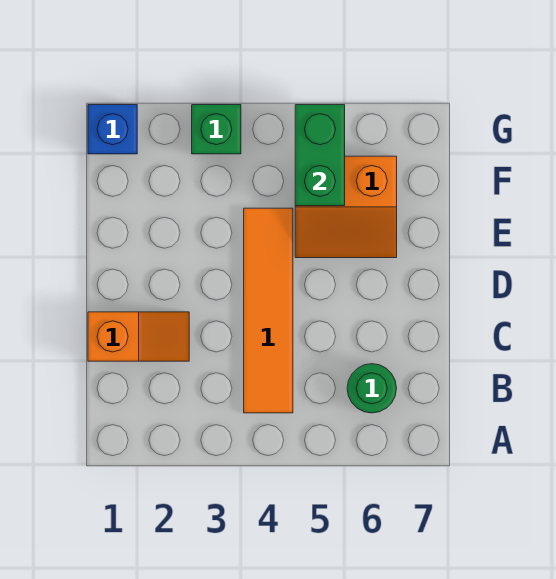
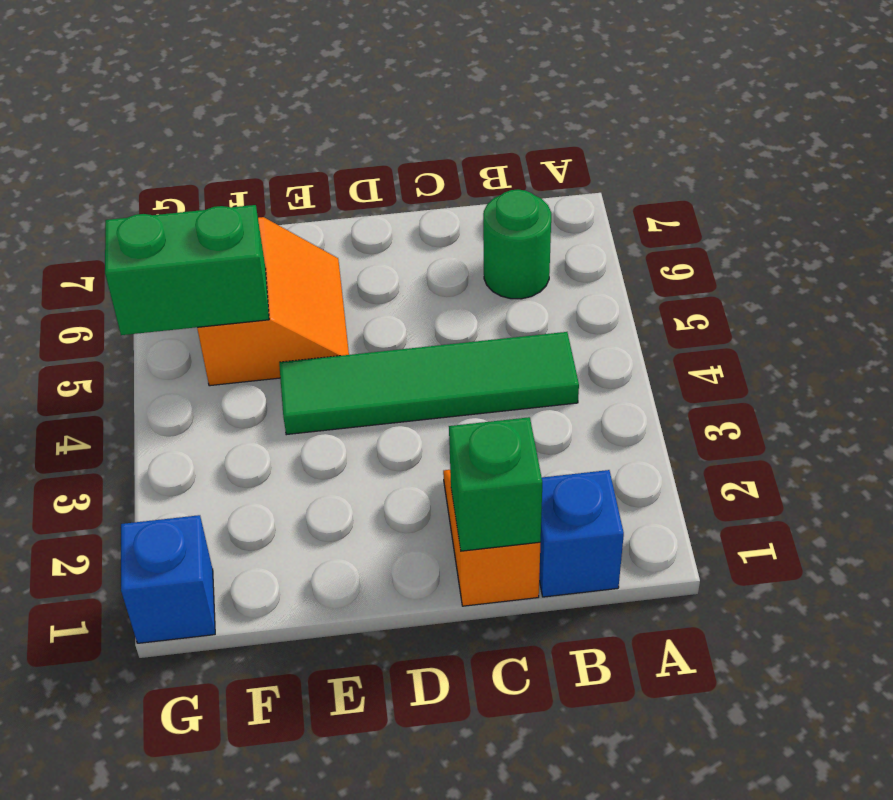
none -> blue brick B1 level 1
orange tile B4:E4 level 1 -> green tile B4:E4 level 1
green brick G3 level 1 -> green brick C1 level 2

